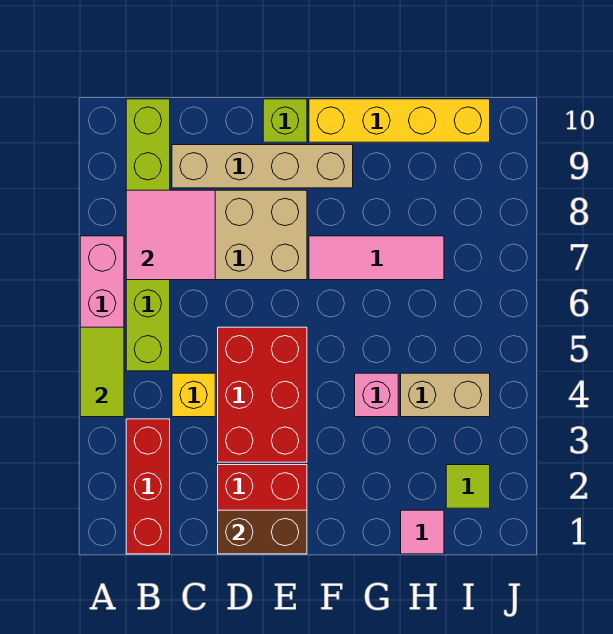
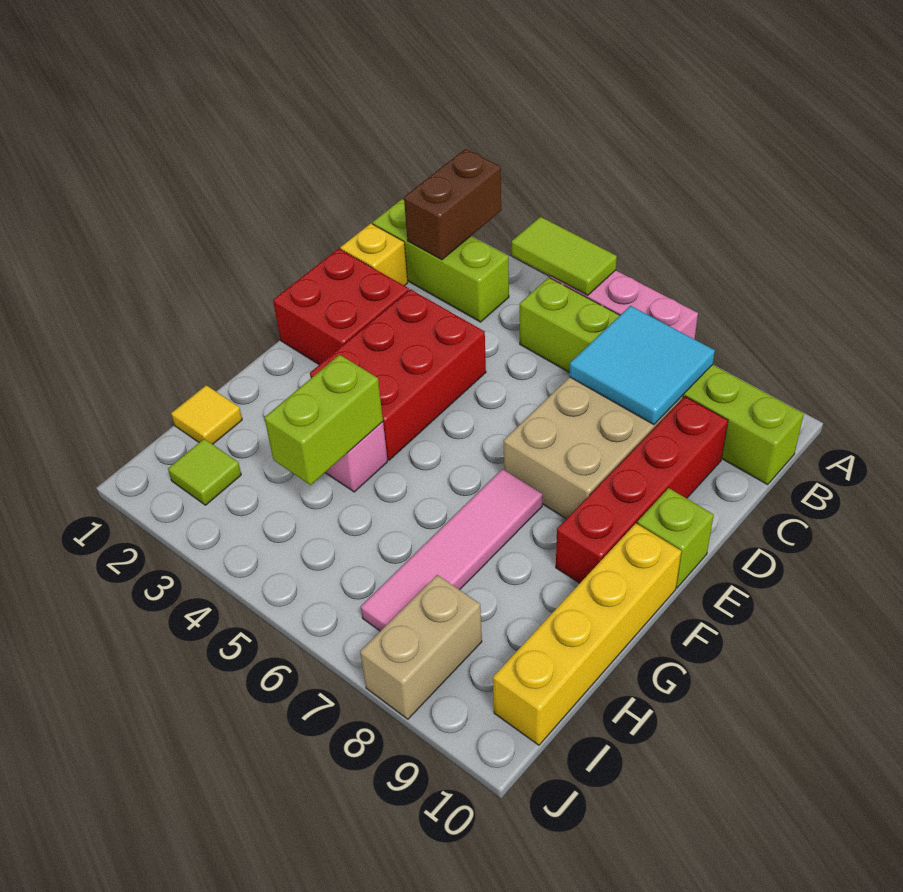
red brick B1:B3 level 1 -> lime brick B1:B3 level 1
pink tile B7:C8 level 2 -> cyan tile B7:C8 level 2
yellow brick C4 level 1 -> yellow brick C1 level 1
tan brick C9:F9 level 1 -> red brick C9:F9 level 1
brown brick D1:E1 level 2 -> brown brick A2:B2 level 2
red brick D3:E5 level 1 -> red brick D3:F4 level 1
pink tile F7:H7 level 1 -> pink tile F7:I7 level 1
none -> lime brick G4:H4 level 2
pink tile H1 level 1 -> yellow tile H1 level 1
tan brick H4:I4 level 1 -> tan brick I8:J8 level 1

